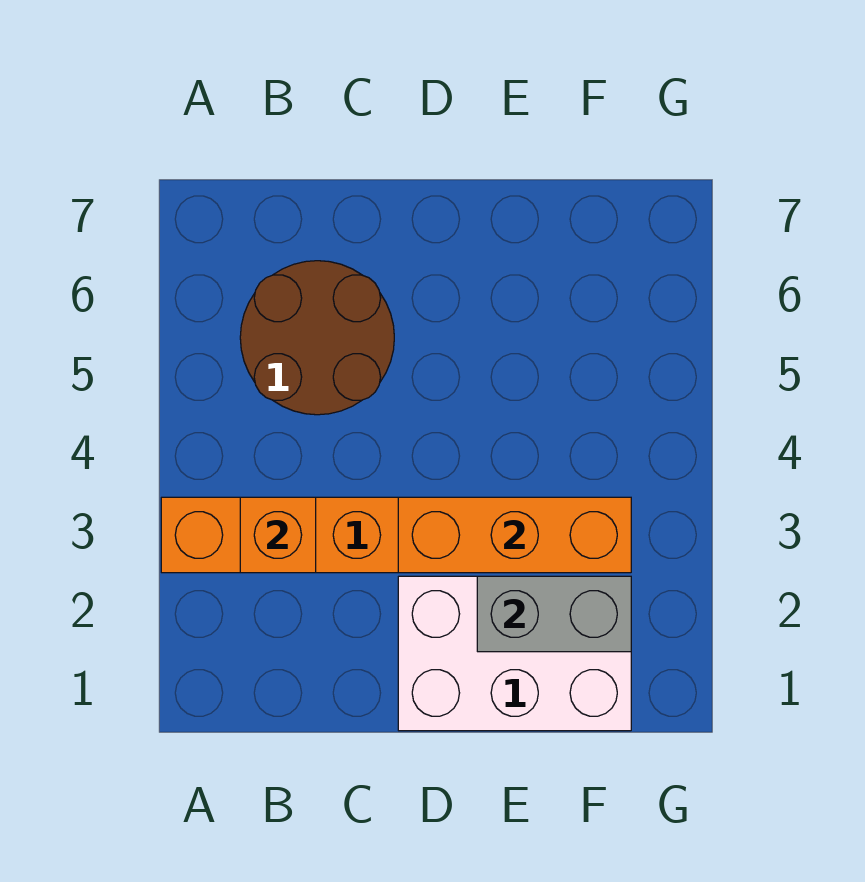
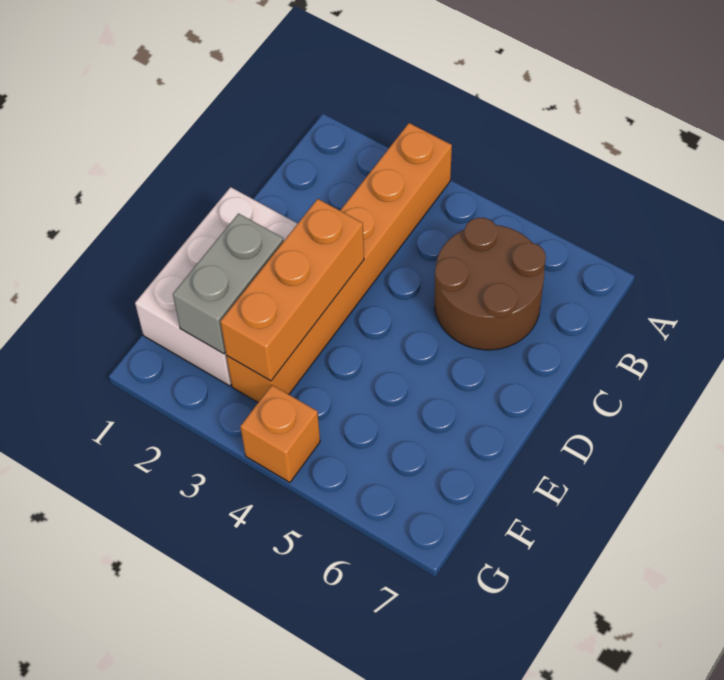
orange brick B3 level 2 -> orange brick G4 level 1

